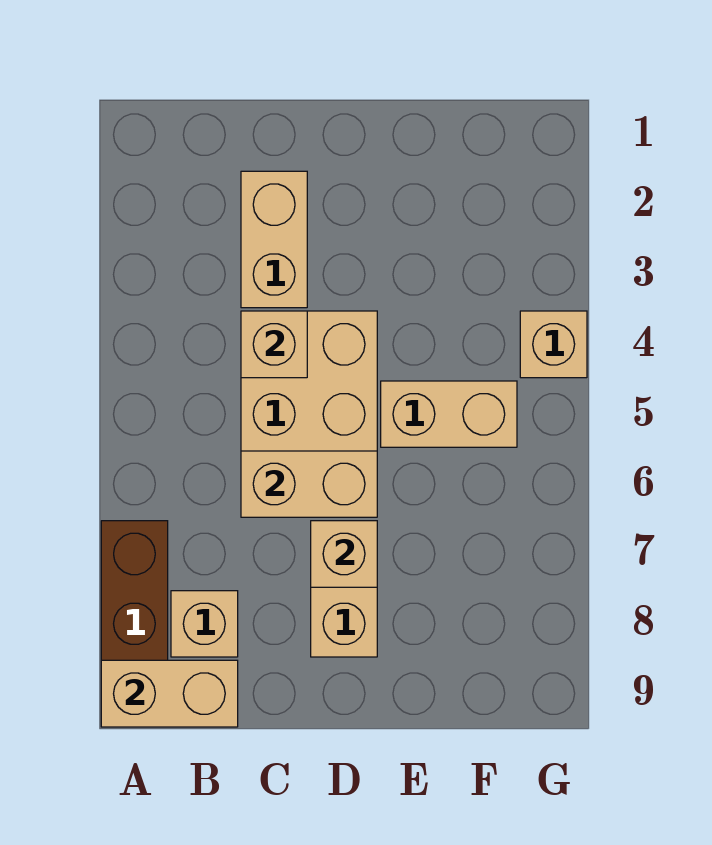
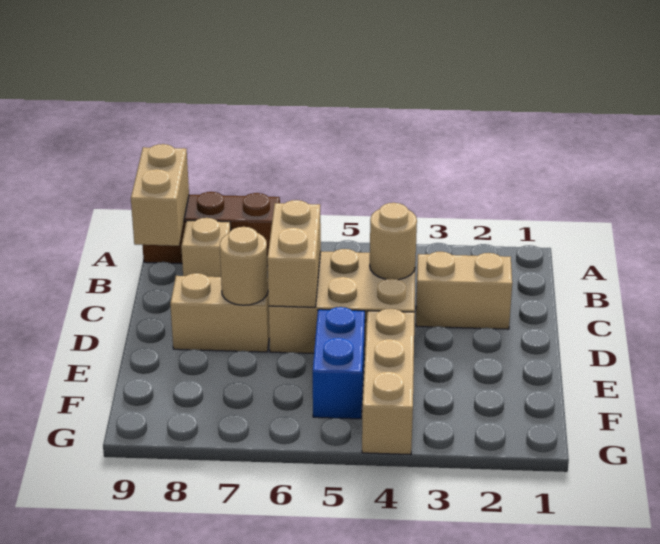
tan brick C4 level 2 -> tan round brick C4 level 2
tan brick D7 level 2 -> tan round brick D7 level 2
tan brick E5:F5 level 1 -> blue brick E5:F5 level 1
tan brick G4 level 1 -> tan brick E4:G4 level 1

